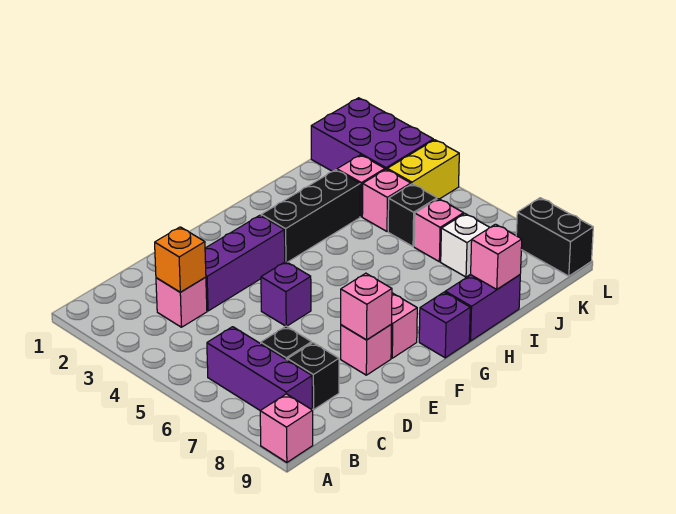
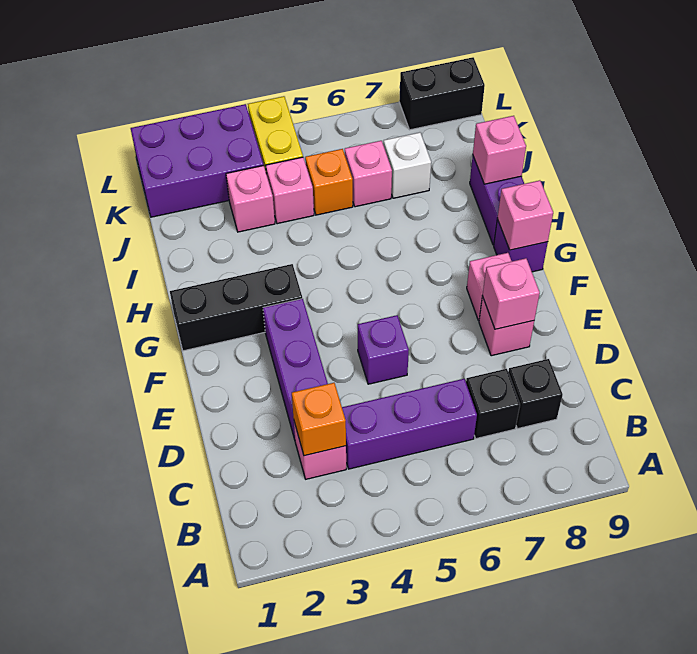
pink brick A9 level 1 -> pink brick G9 level 2
purple brick B6:B8 level 1 -> purple brick C4:C6 level 1
black brick G3:I3 level 1 -> black brick G1:G3 level 1
black brick J5 level 1 -> orange brick J5 level 1

